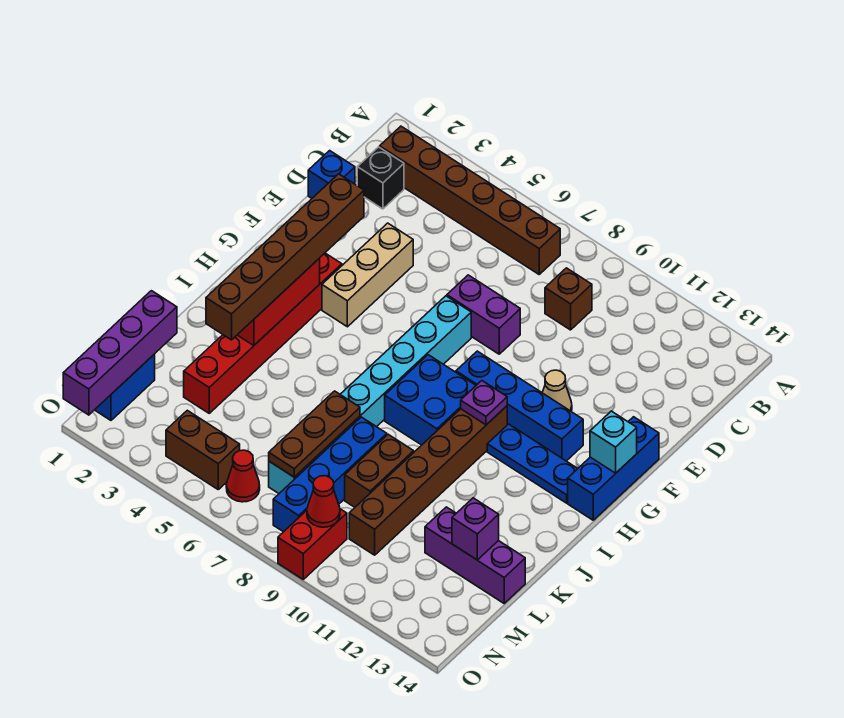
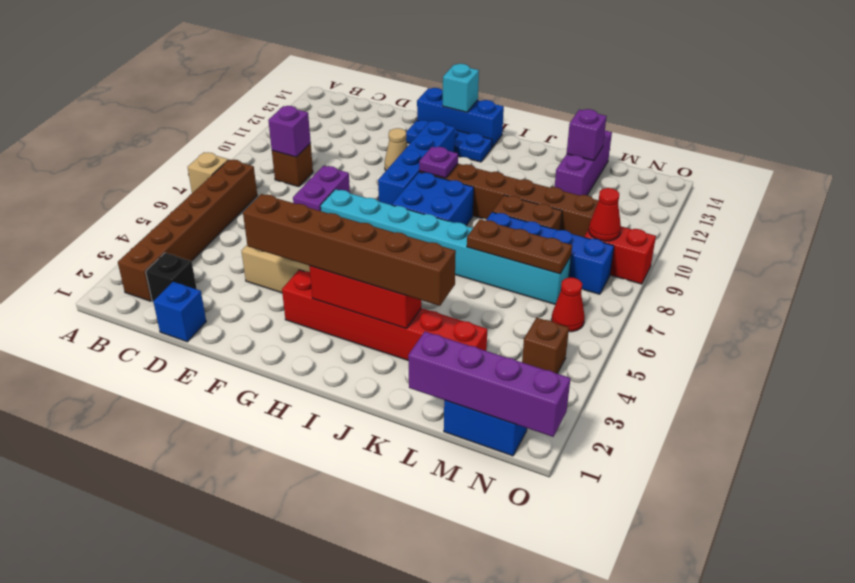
none -> tan brick A7 level 1
none -> purple brick C9 level 2
blue plate H11:H13 level 1 -> blue plate F13:H13 level 1
brown brick N4:N5 level 1 -> brown brick N4 level 1

